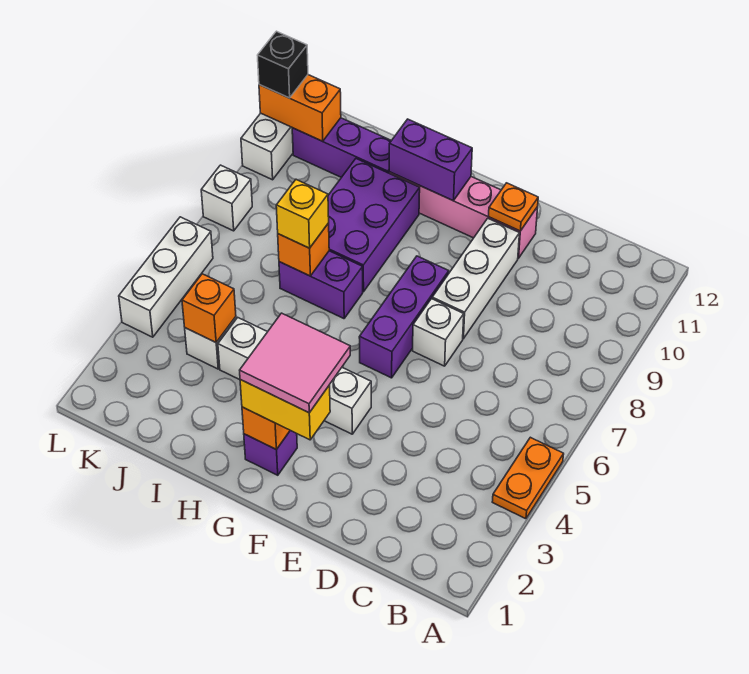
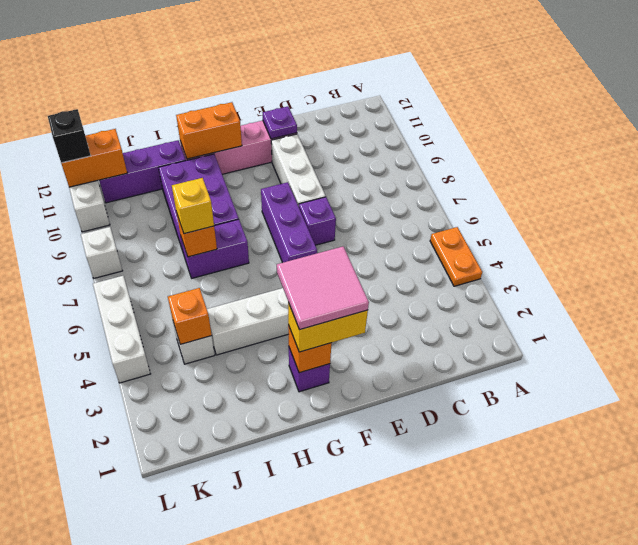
white brick E7 level 1 -> purple brick E7 level 1
orange plate E11 level 2 -> purple plate E11 level 2
purple brick G11:H11 level 2 -> orange brick G11:H11 level 2

